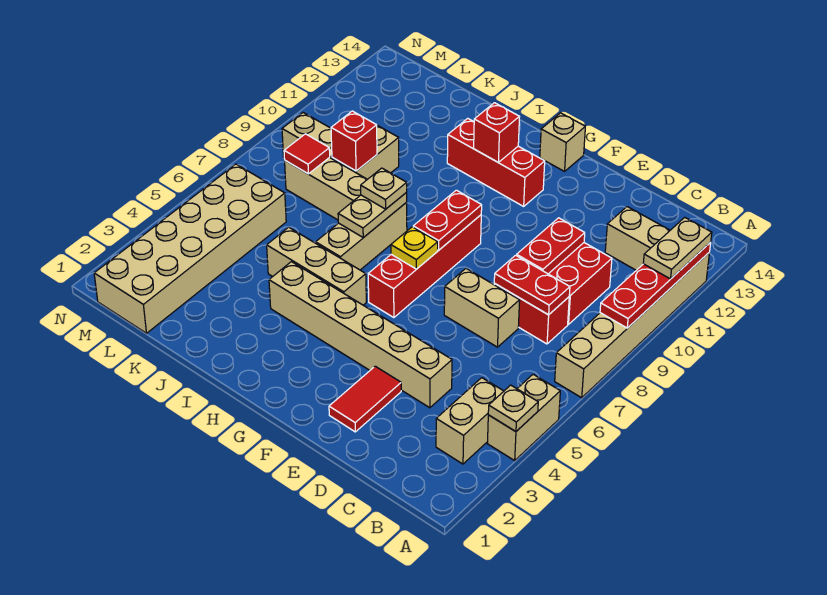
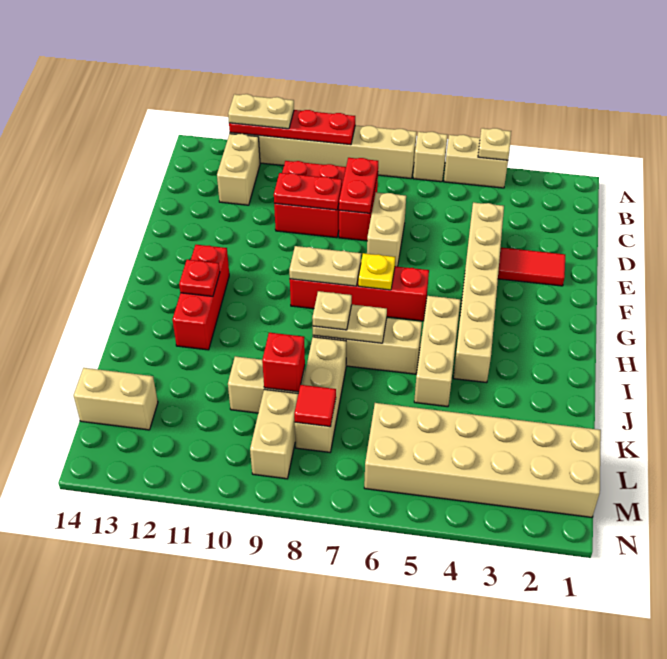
tan brick B3:B4 level 1 -> tan brick L13:L14 level 1
red plate G8:G9 level 2 -> tan plate G8:G9 level 2
tan brick G14 level 1 -> tan brick A6 level 1
red brick H12 level 2 -> red plate H12 level 2

